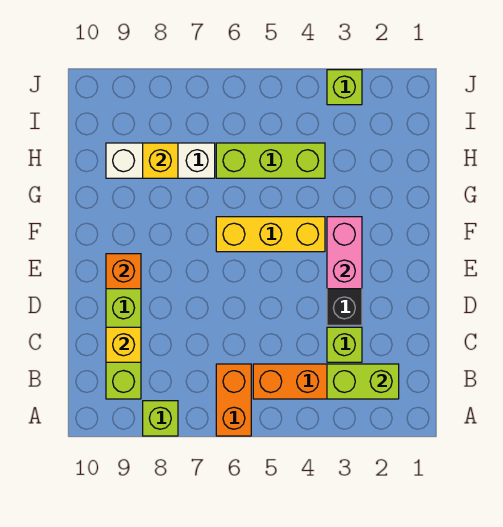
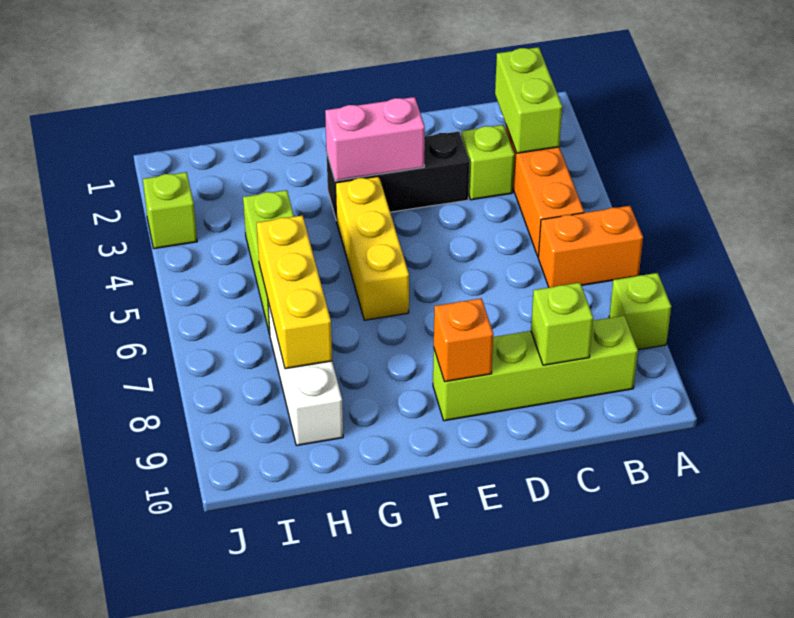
yellow brick C9 level 2 -> lime brick C9 level 2
yellow brick H8 level 2 -> yellow brick H6:H8 level 2

